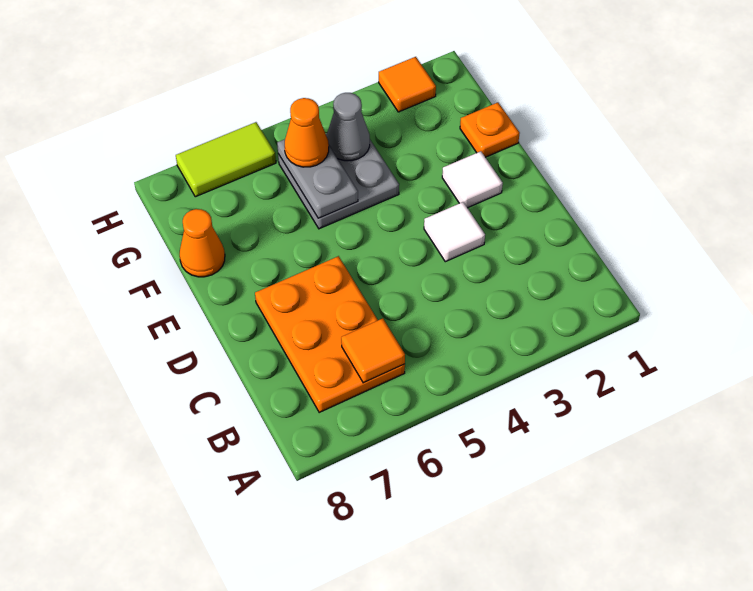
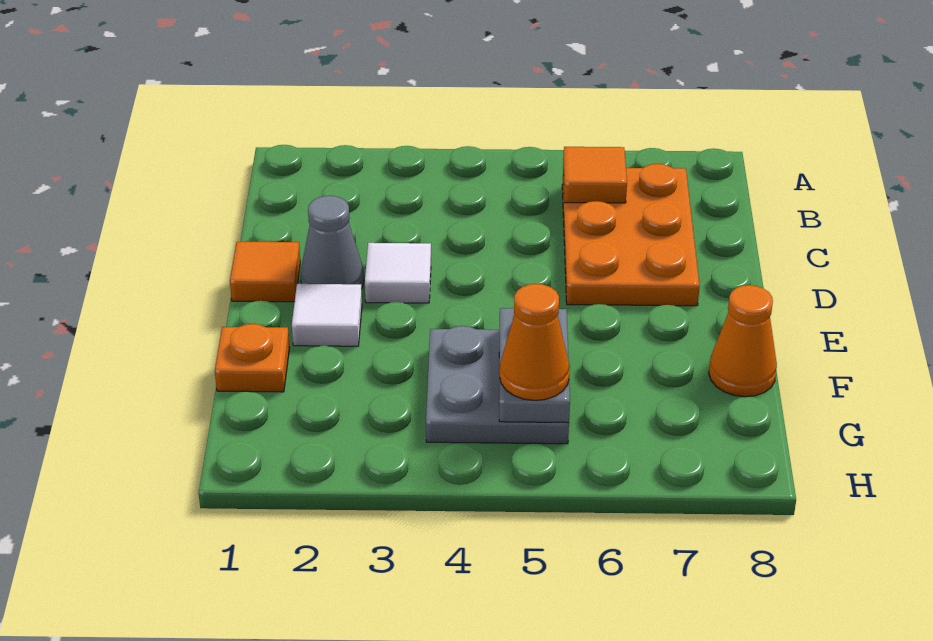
grey cone G4 level 2 -> grey cone D2 level 1
orange tile H2 level 1 -> orange tile D1 level 1
lime tile H6:H7 level 1 -> none

